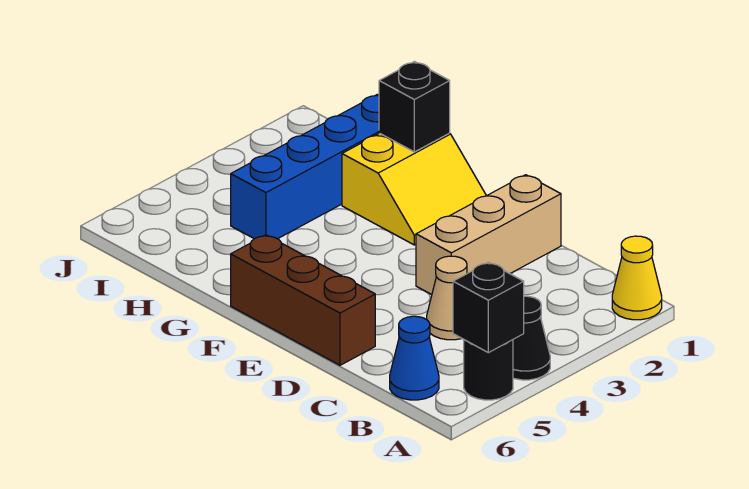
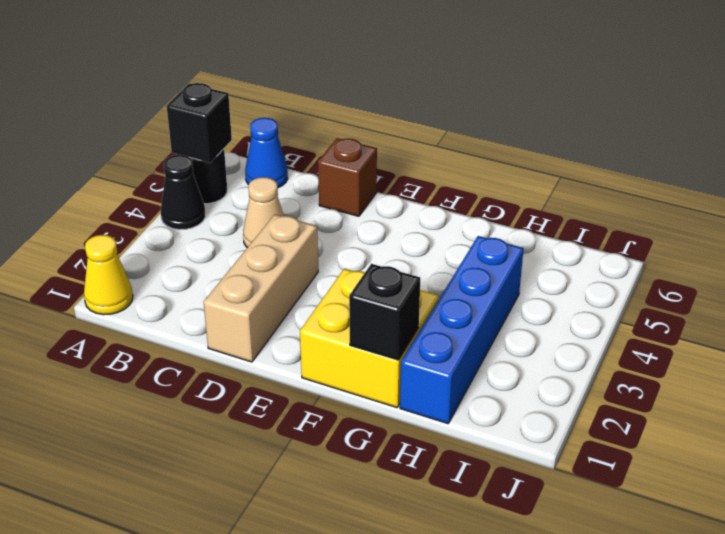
brown brick D6:F6 level 1 -> brown brick D6 level 1
yellow slope F1:G2 level 1 top G -> yellow brick F1:G2 level 1

